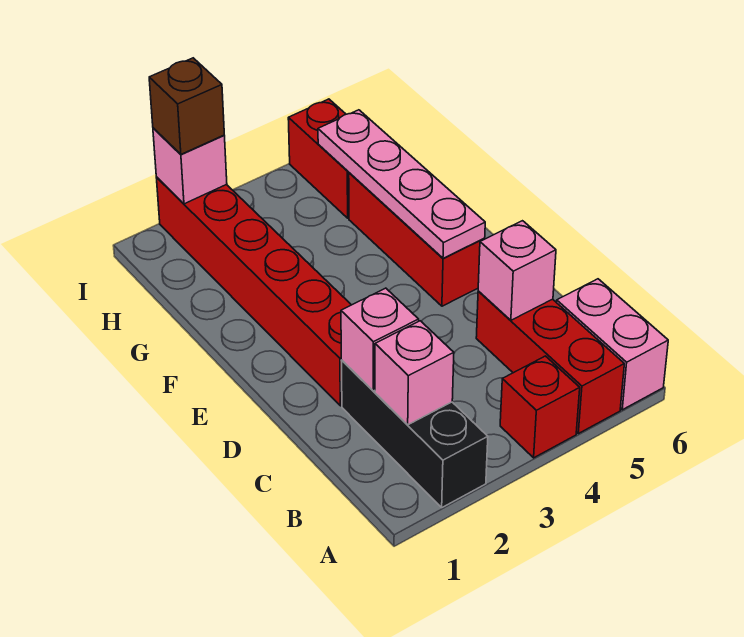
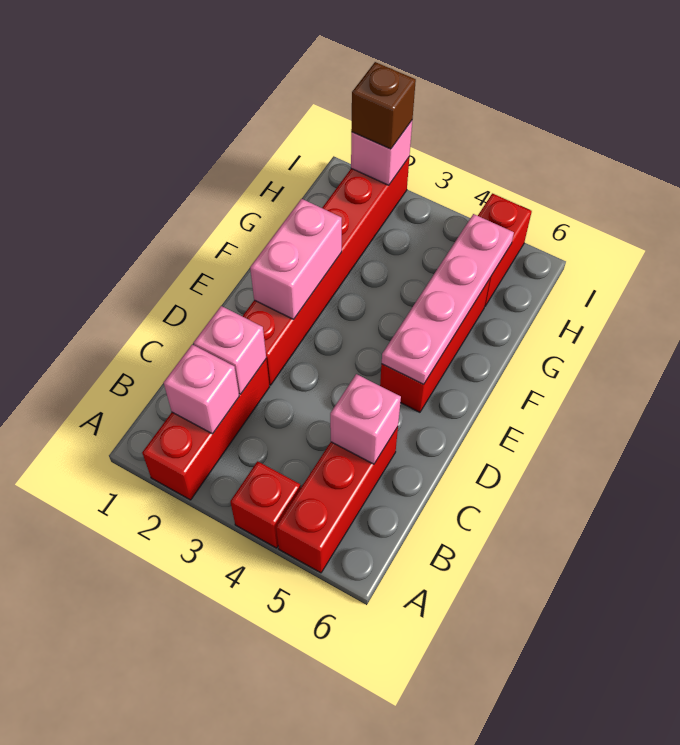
black brick A2:C2 level 1 -> red brick A2:C2 level 1
pink brick A6:B6 level 1 -> pink brick E2:F2 level 2

